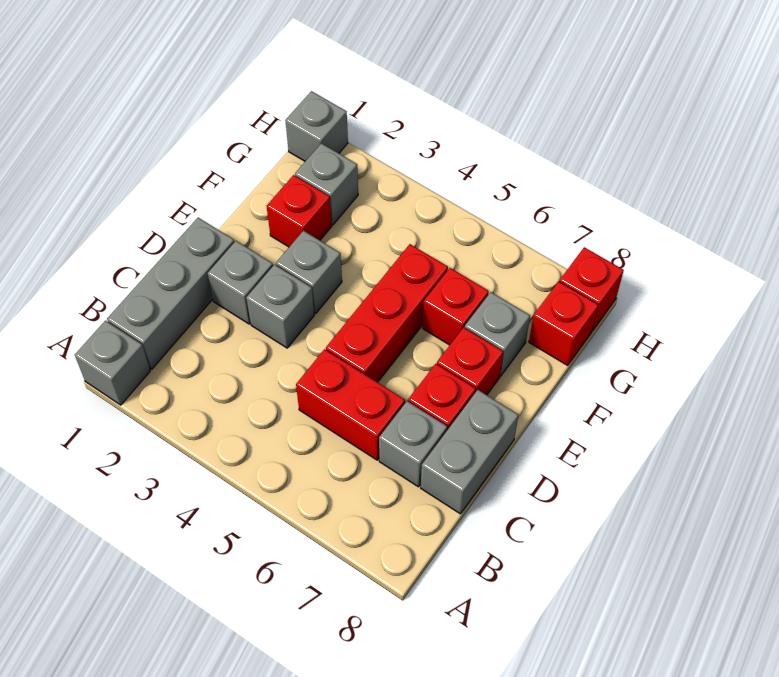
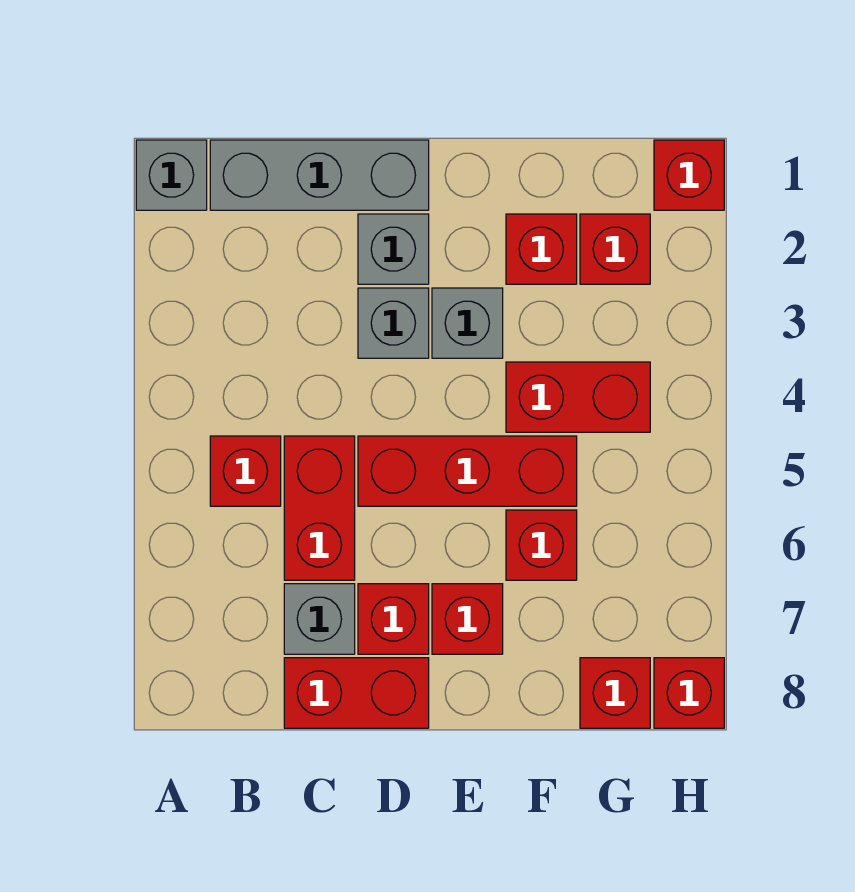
none -> red brick B5 level 1
grey brick C8:D8 level 1 -> red brick C8:D8 level 1
none -> red brick F4:G4 level 1
grey brick F7 level 1 -> none
grey brick G2 level 1 -> red brick G2 level 1
grey brick H1 level 1 -> red brick H1 level 1

